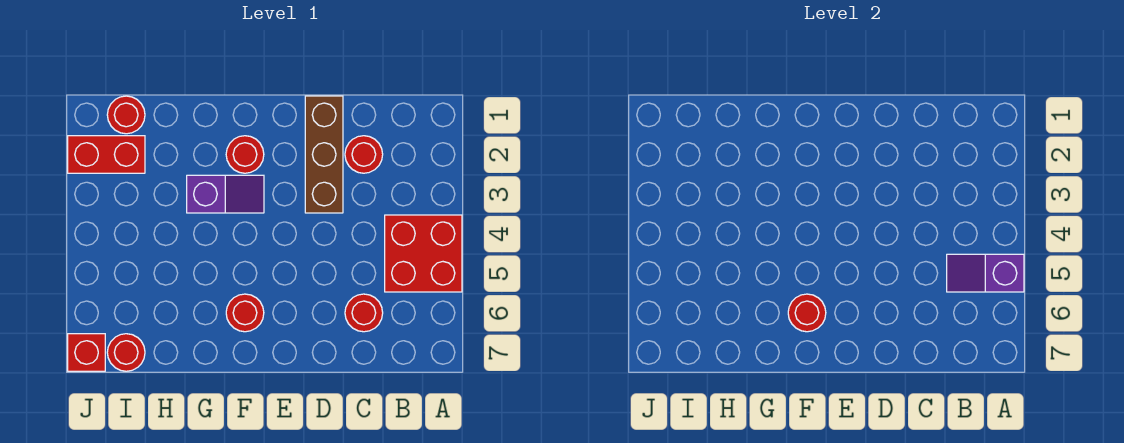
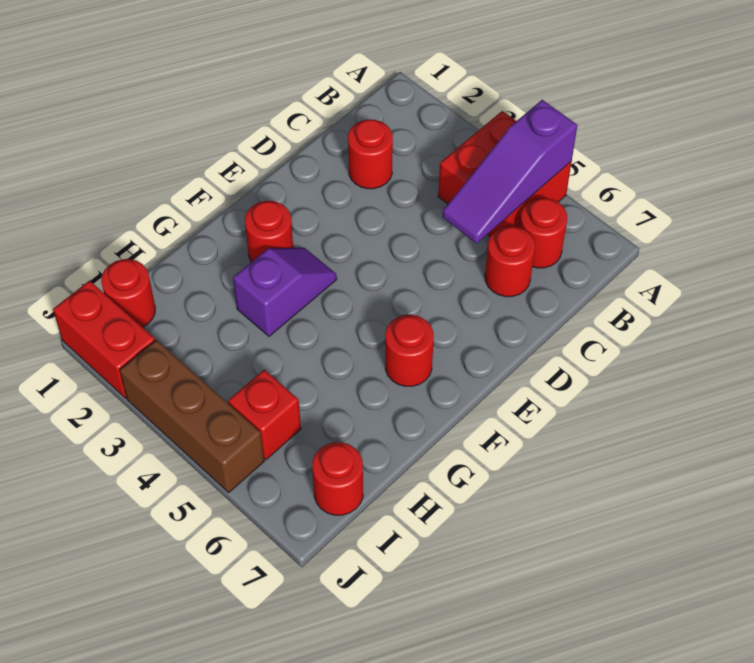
purple slope A5:B5 level 2 top A -> purple slope A5:C5 level 2 top A
brown brick D1:D3 level 1 -> brown brick J3:J5 level 1
red round brick F6 level 2 -> red round brick B6 level 1
red brick I2:J2 level 1 -> red brick J1:J2 level 1
red brick J7 level 1 -> red brick I5 level 1

